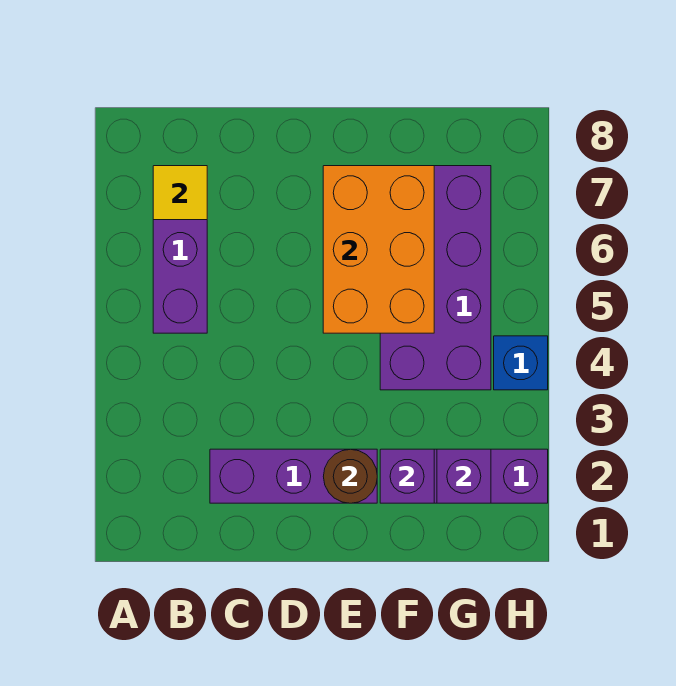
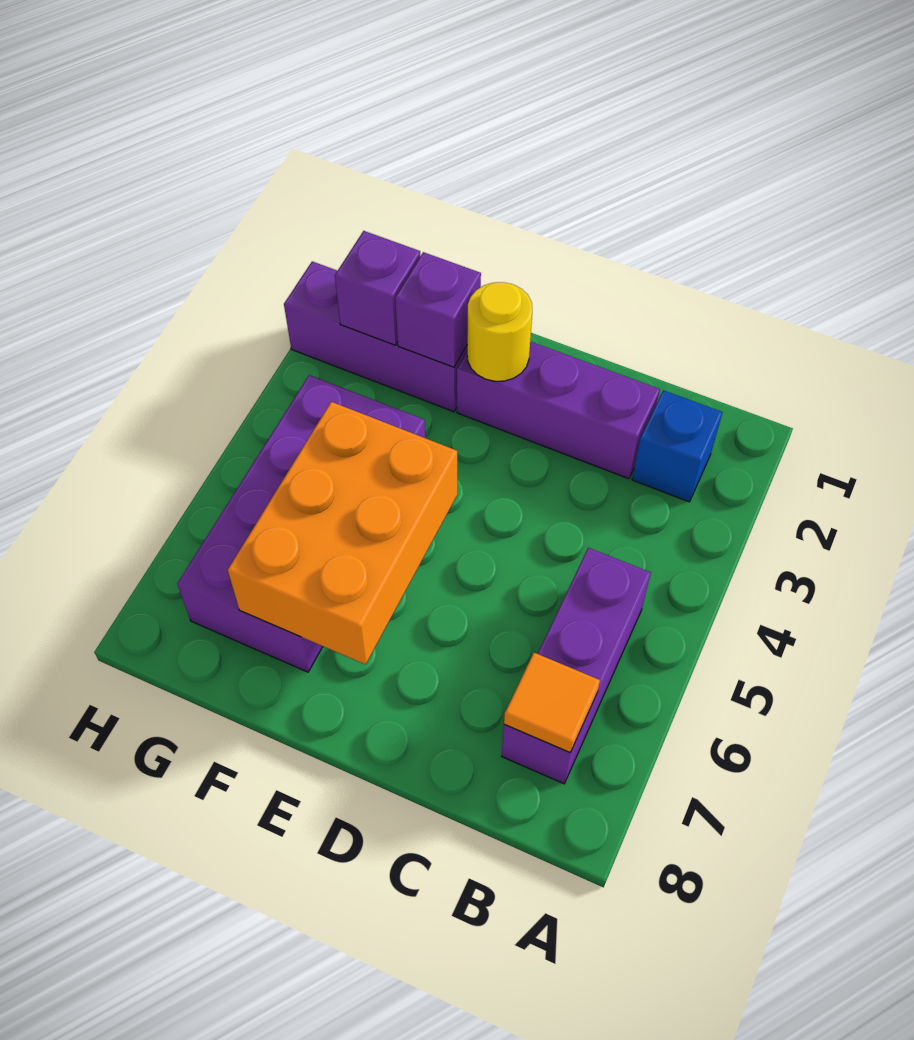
yellow tile B7 level 2 -> orange tile B7 level 2
brown round brick E2 level 2 -> yellow round brick E2 level 2
blue brick H4 level 1 -> blue brick B2 level 1

